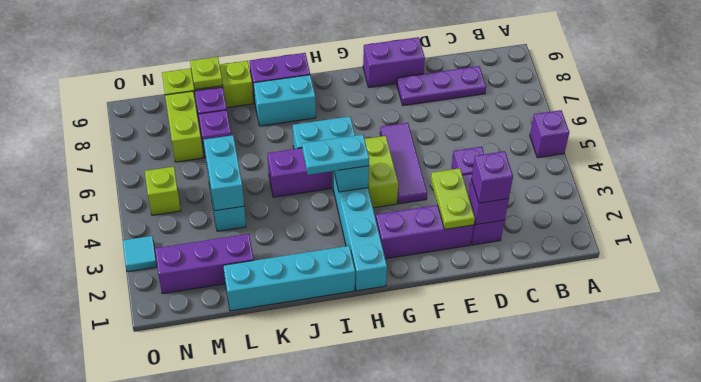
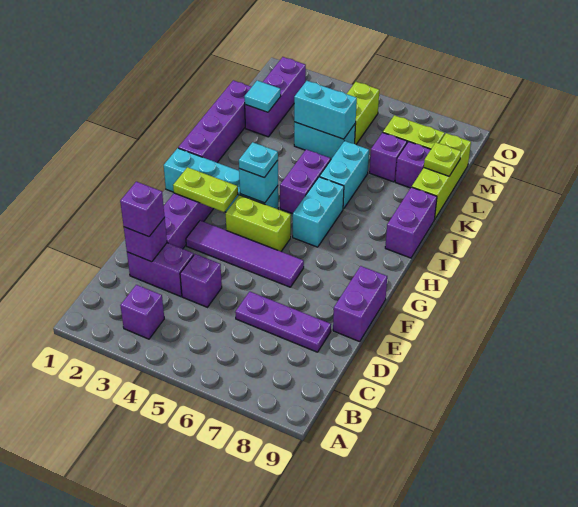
purple brick A5 level 1 -> purple brick B3 level 1
purple plate C8:E8 level 1 -> purple plate D6:D8 level 1
lime plate E2:E3 level 2 -> lime plate G2:G3 level 2
purple tile F4:F6 level 1 -> purple tile F3:F6 level 1
cyan plate H4:I4 level 3 -> cyan plate H4 level 3
cyan brick I1:L1 level 1 -> purple brick I1:L1 level 1
cyan brick I8:J8 level 1 -> cyan brick J6:K6 level 1
lime brick N5 level 1 -> lime brick M5:N5 level 1
cyan tile O3 level 1 -> cyan tile L2 level 2

